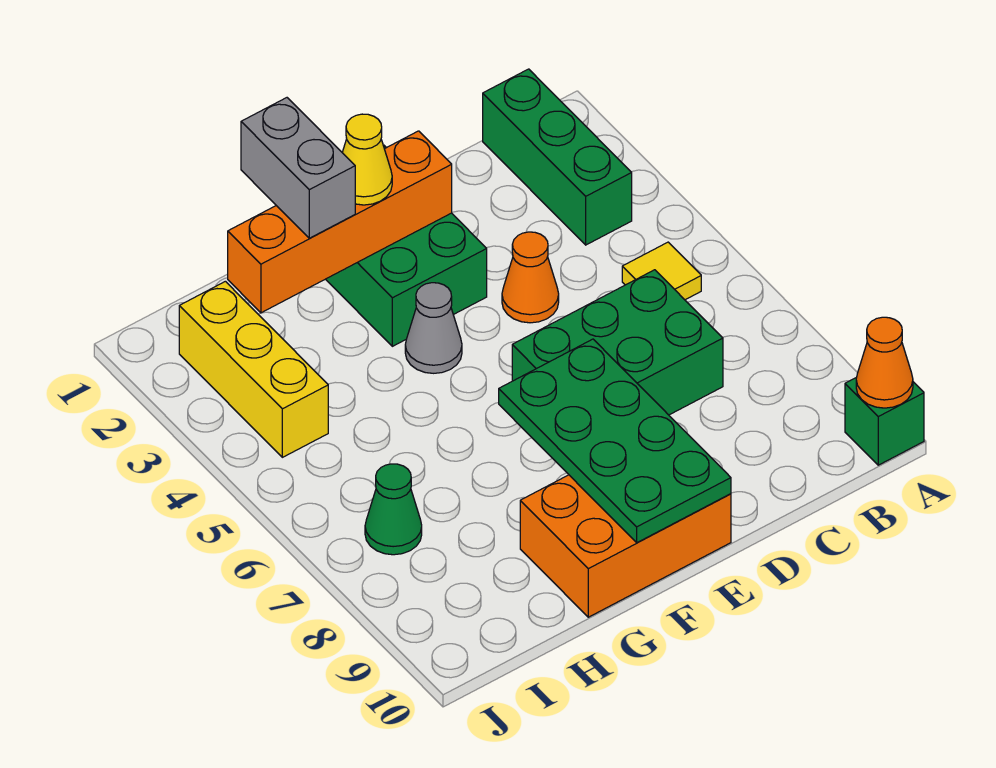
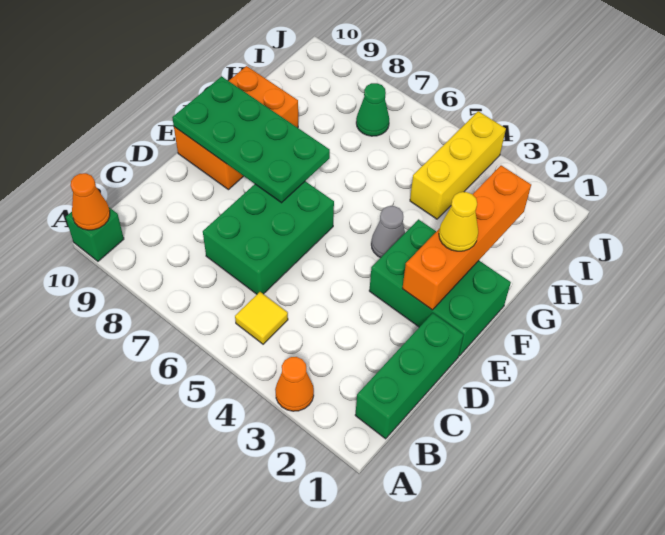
green brick B1:B3 level 1 -> green brick B1:D1 level 1
orange cone D4 level 1 -> orange cone A3 level 1
grey brick G1:G2 level 3 -> none
yellow brick I2:I4 level 1 -> yellow brick H4:J4 level 1

